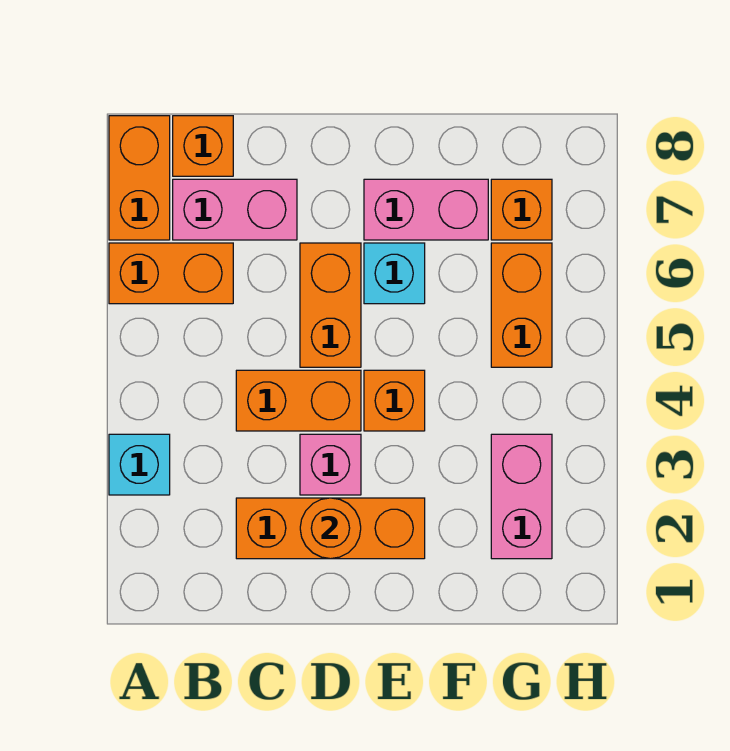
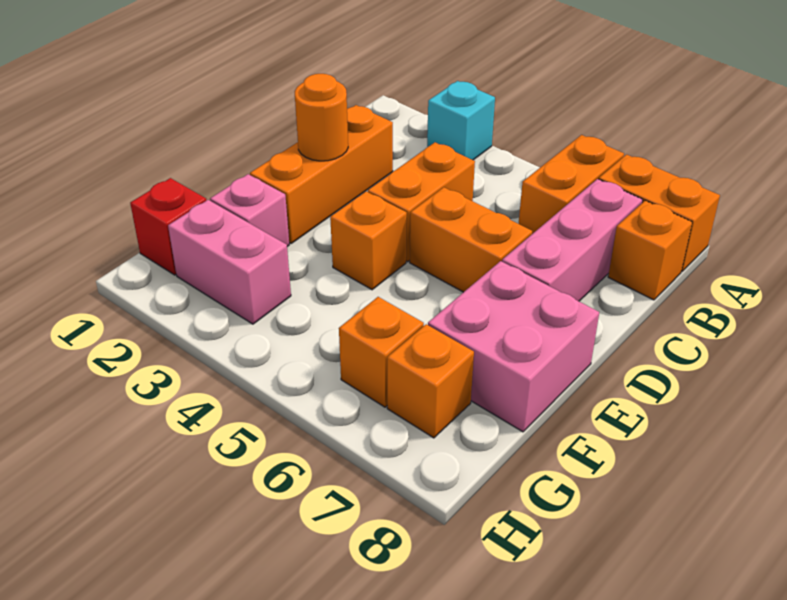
pink brick B7:C7 level 1 -> pink brick B7:D7 level 1
pink brick D3 level 1 -> pink brick F2 level 1
cyan brick E6 level 1 -> none
pink brick E7:F7 level 1 -> pink brick E7:F8 level 1
none -> red brick G1 level 1
orange brick G5:G6 level 1 -> orange brick G6 level 1

